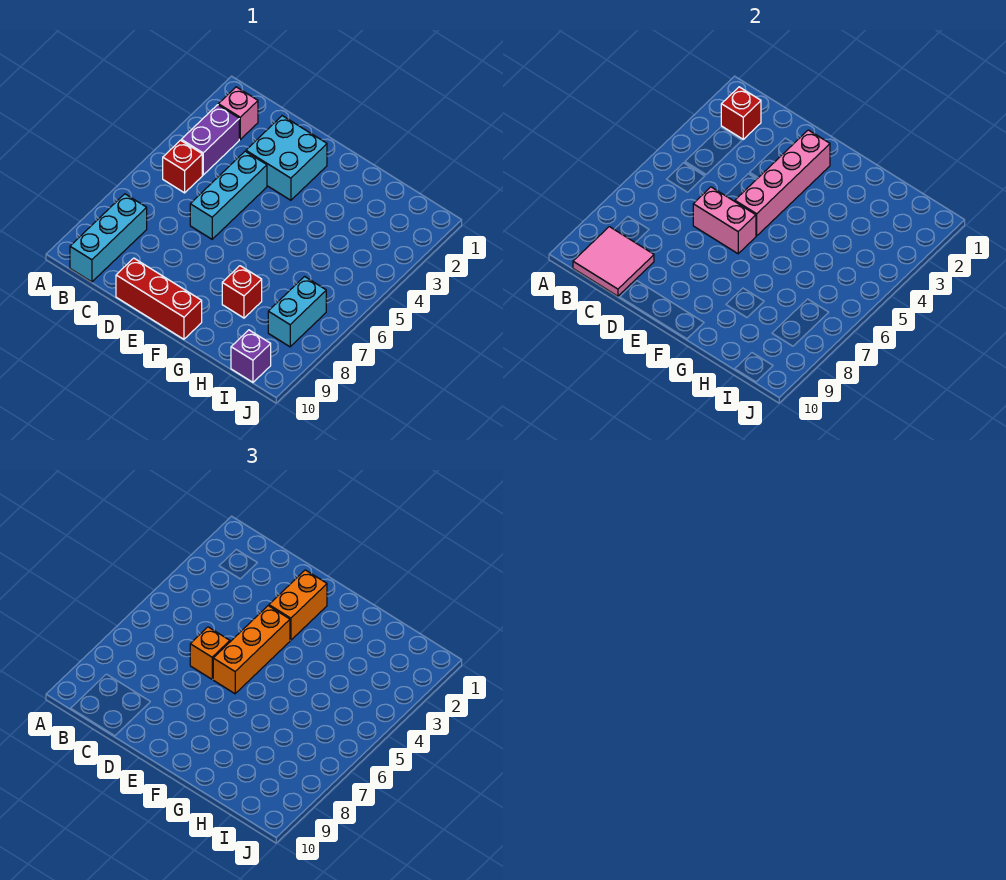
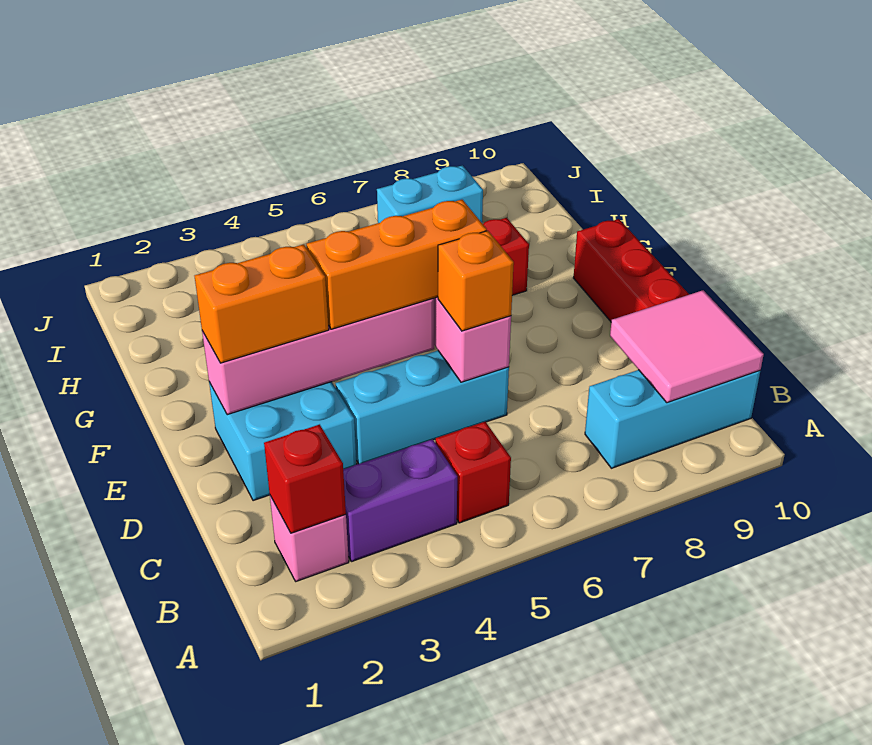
purple brick I10 level 1 -> none

